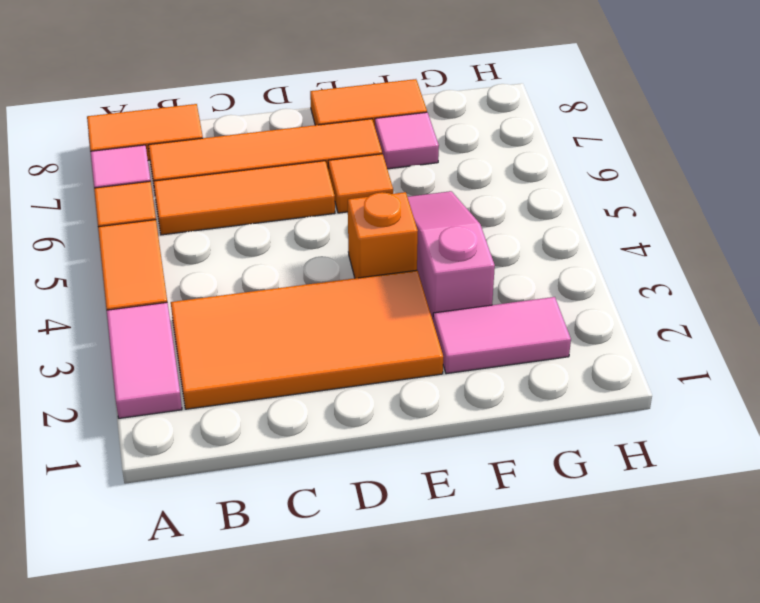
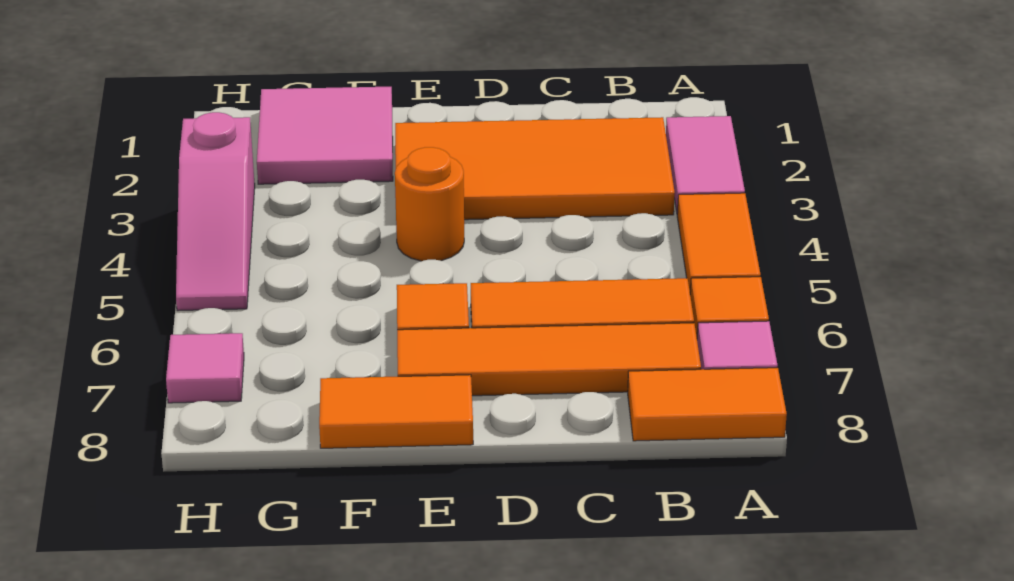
orange brick E4 level 1 -> orange round brick E4 level 1
pink tile F2:G2 level 1 -> pink tile F1:G2 level 1
pink slope F3:F5 level 1 top 3 -> pink slope H3:H5 level 1 top 3
pink tile F7 level 1 -> pink tile H7 level 1

